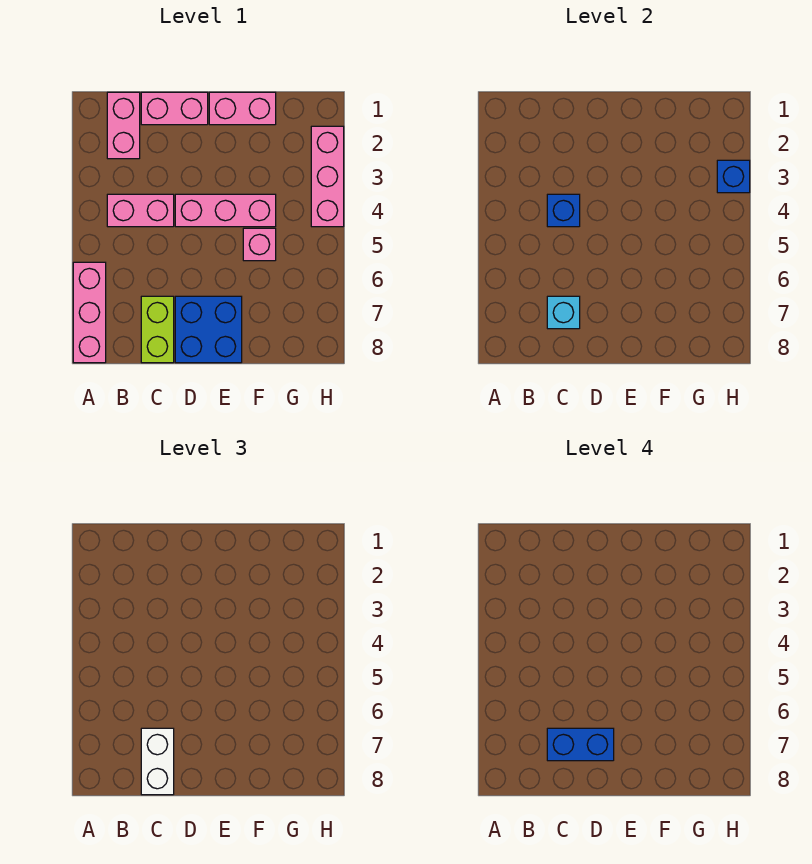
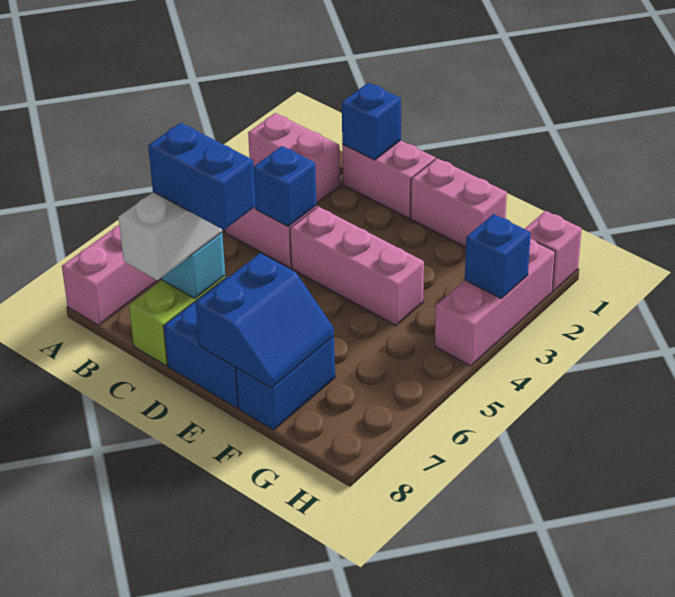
pink brick B1:B2 level 1 -> pink brick A2:B2 level 1
none -> blue brick C1 level 2
none -> blue slope E7:F8 level 2 top E
pink brick F5 level 1 -> pink brick H1 level 1
none -> blue brick F7:F8 level 1

